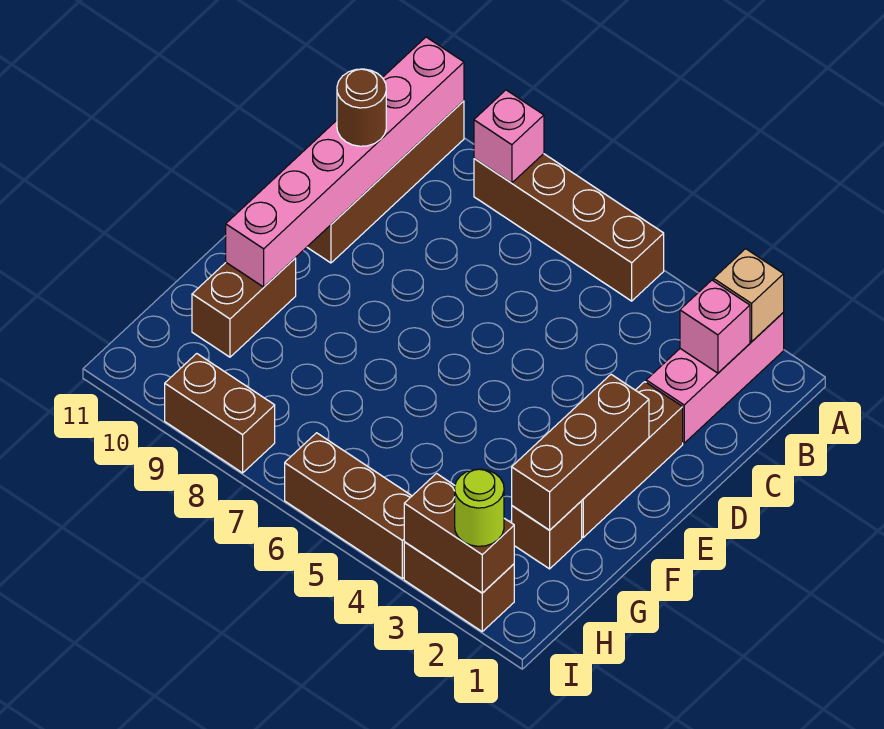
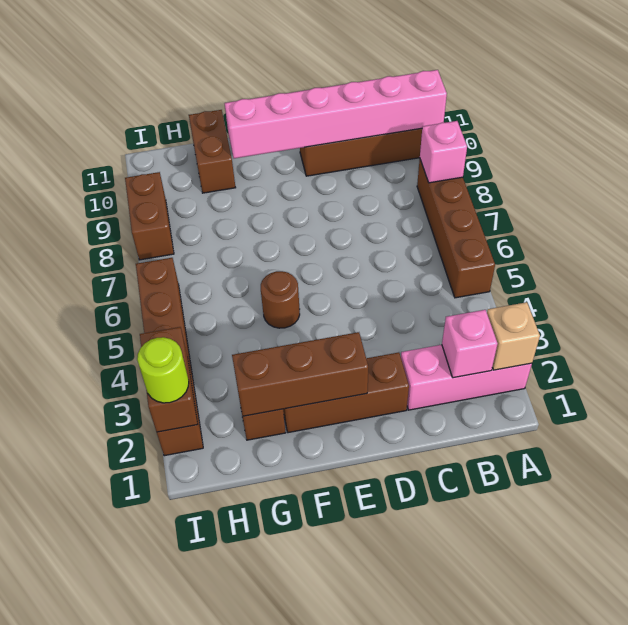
brown round brick C10 level 3 -> brown round brick F5 level 1
brown brick F10:G10 level 1 -> brown brick G10:G11 level 1

